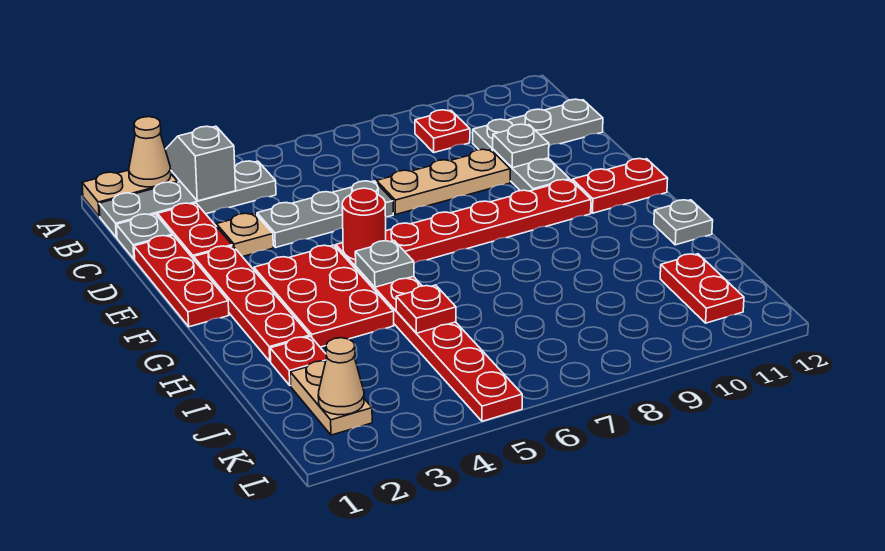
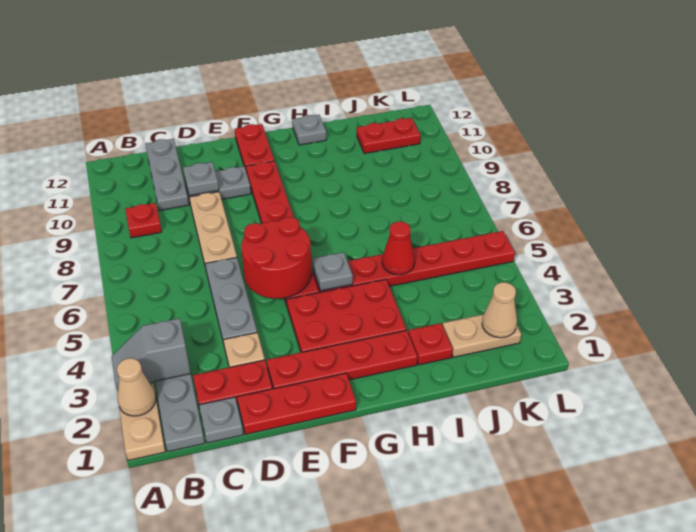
red round brick F5 level 2 -> red round brick E5:F6 level 2
red plate I5 level 2 -> red cone I5 level 2

